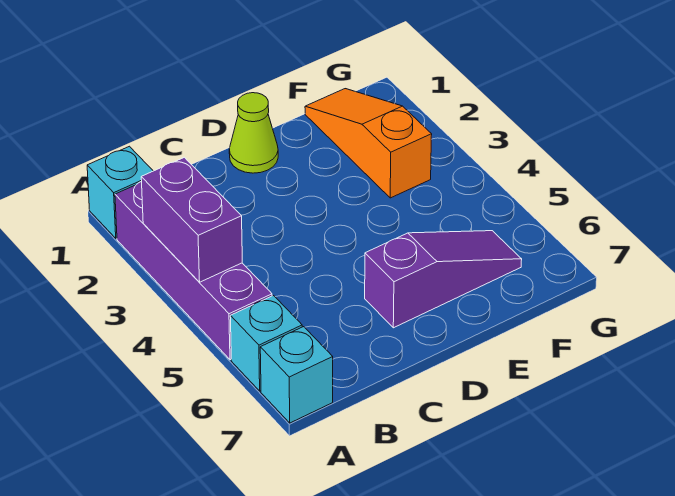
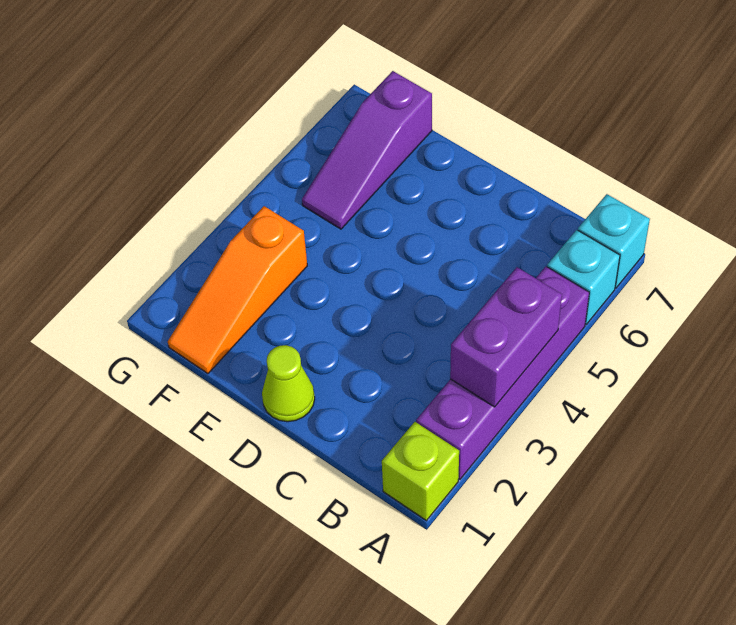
cyan brick A1 level 1 -> lime brick A1 level 1
purple slope D6:F6 level 1 top D -> purple slope F5:F7 level 1 top 7

